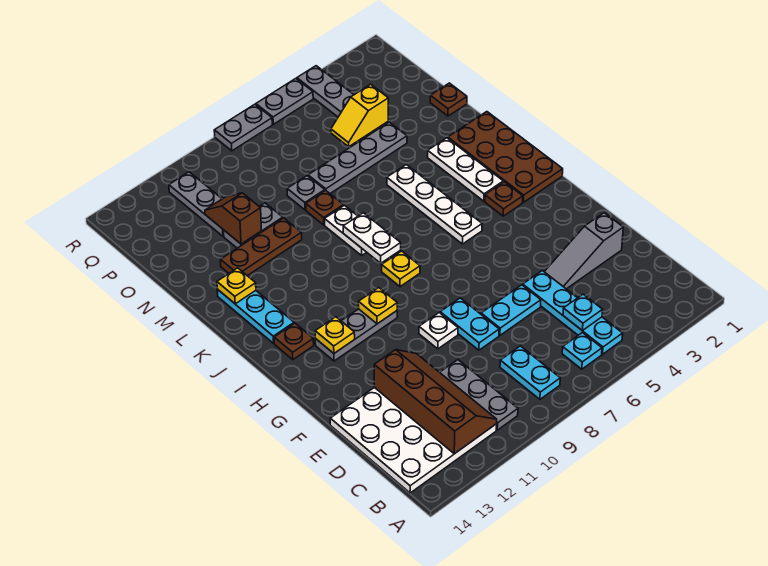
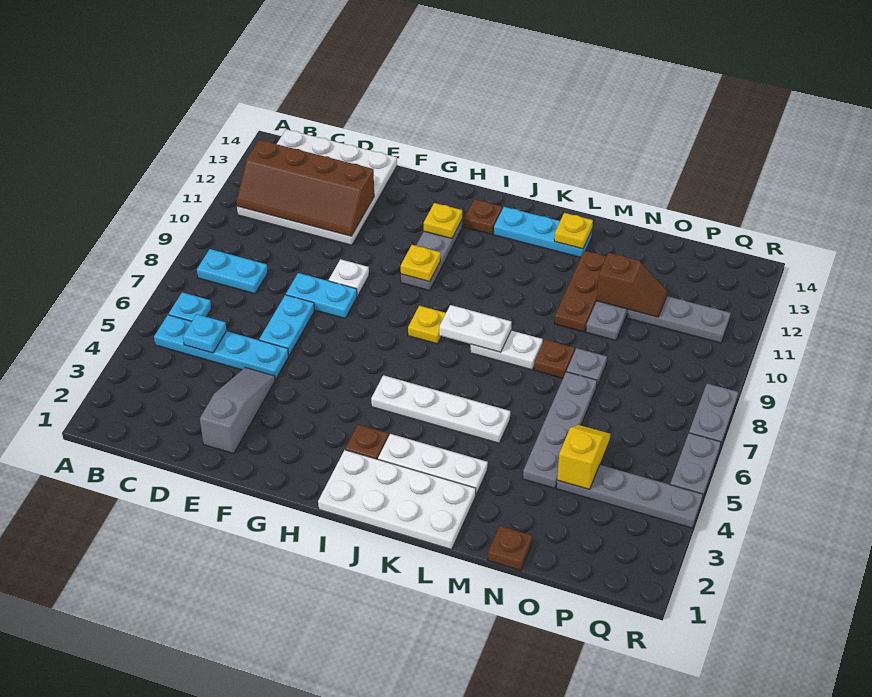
grey plate B10:D10 level 1 -> none
brown plate I1:L2 level 1 -> white plate I1:L2 level 1

